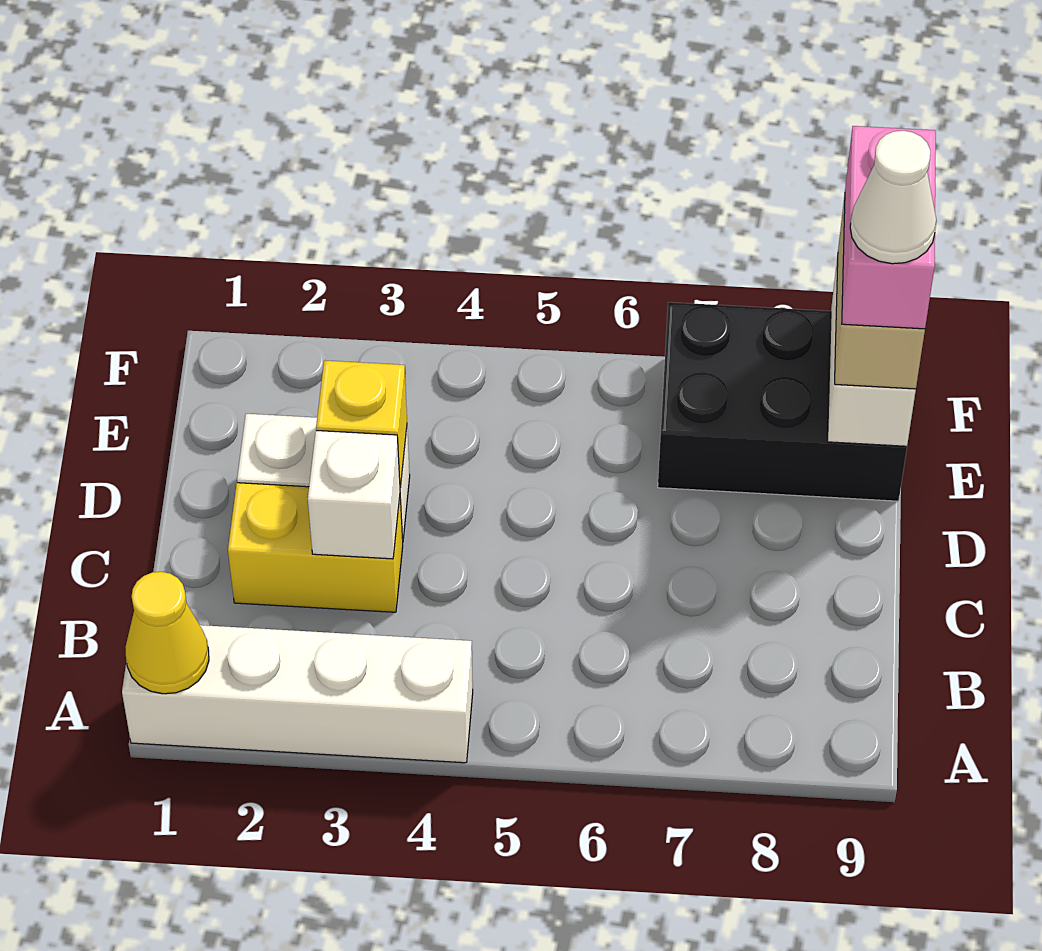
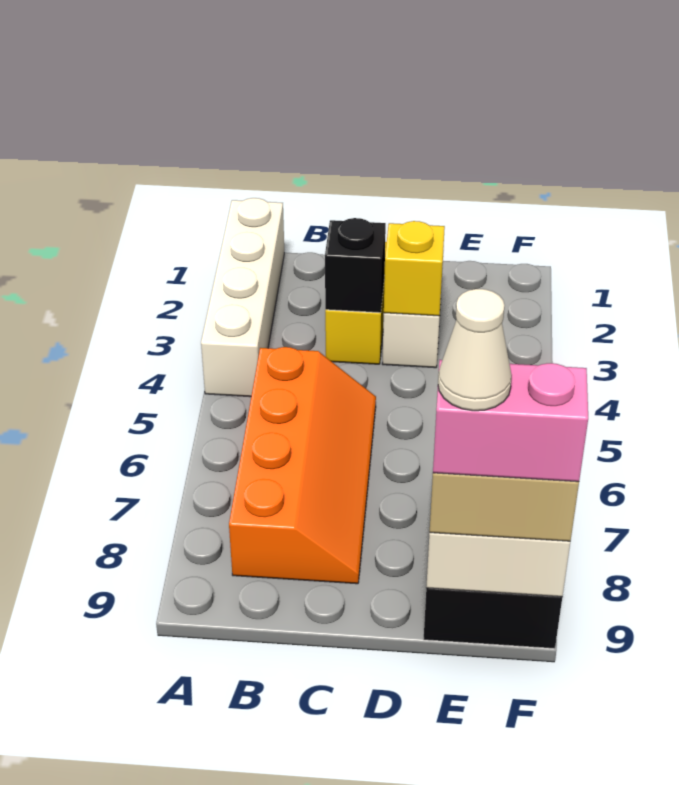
yellow cone A1 level 2 -> none
none -> orange slope B5:C8 level 1 top B
white brick C3 level 2 -> black brick C3 level 2

